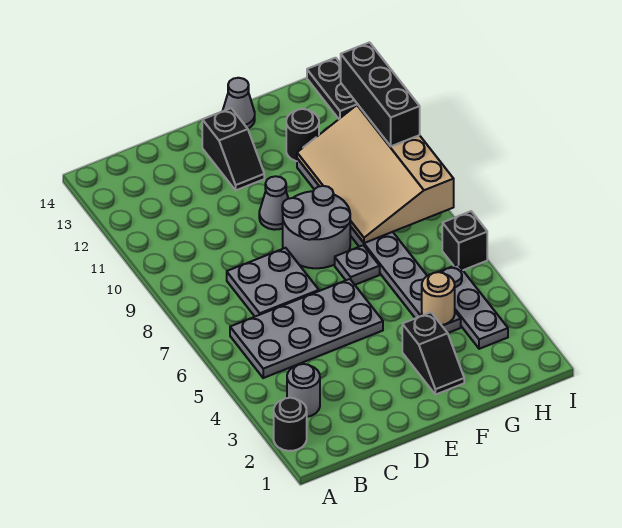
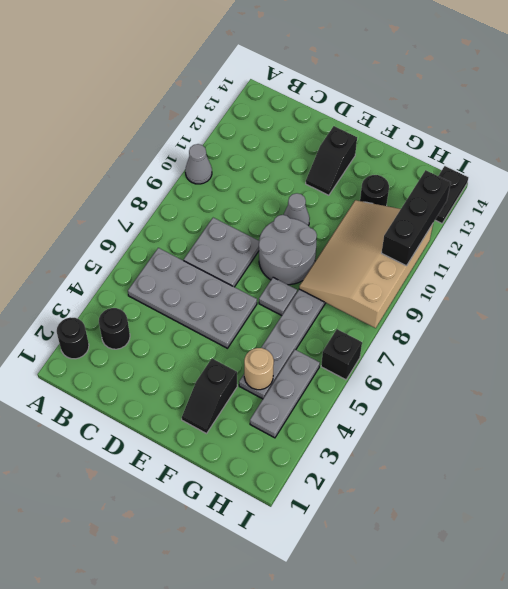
grey round brick B3 level 1 -> black round brick B3 level 1
grey cone F14 level 1 -> grey cone A10 level 1

